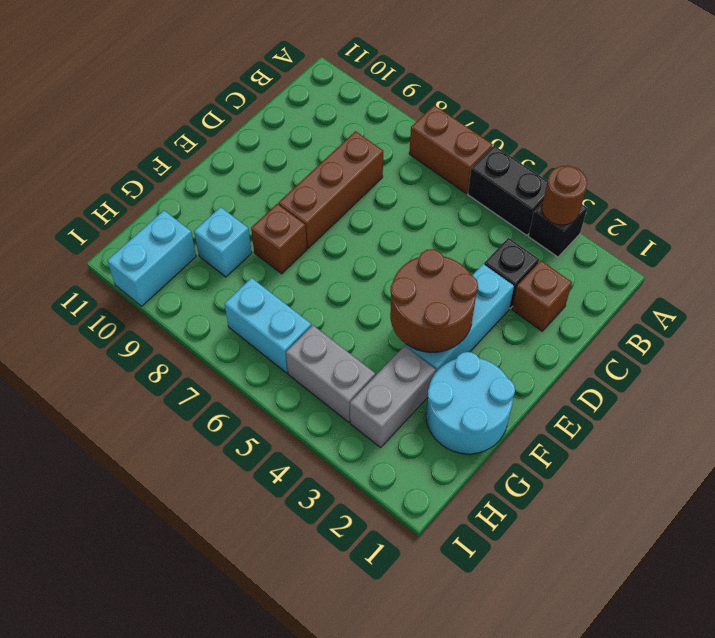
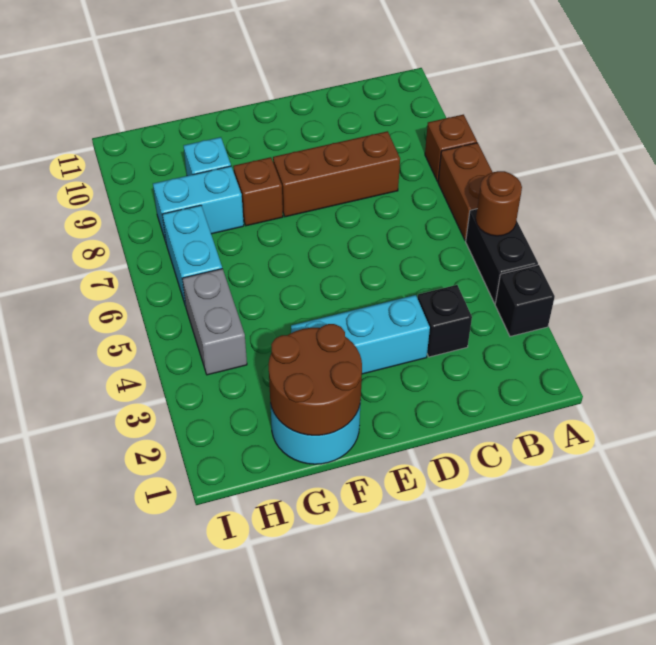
brown round brick A3 level 2 -> brown round brick A5 level 2
brown brick C2 level 1 -> brown brick A8 level 1
brown round brick E3:F4 level 2 -> brown round brick F1:G2 level 2
grey brick G3:H3 level 1 -> none
cyan brick H10:I10 level 1 -> cyan brick G8:H8 level 1

